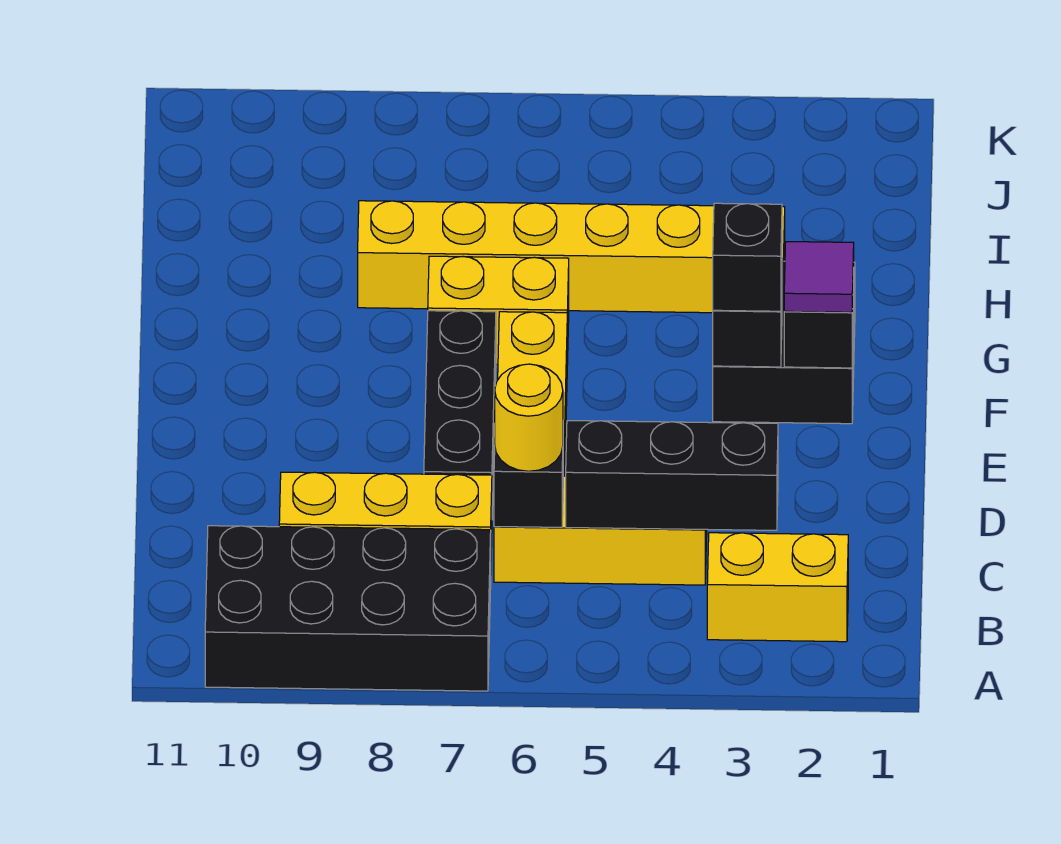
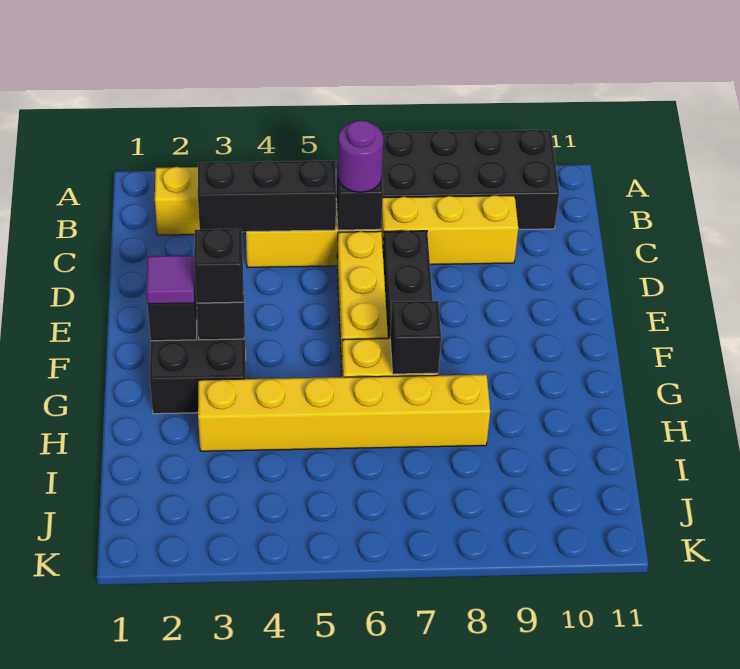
yellow round brick C6 level 3 -> purple round brick C6 level 3
none -> black brick G7 level 2

